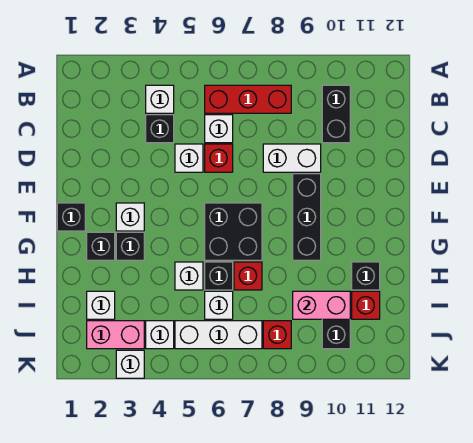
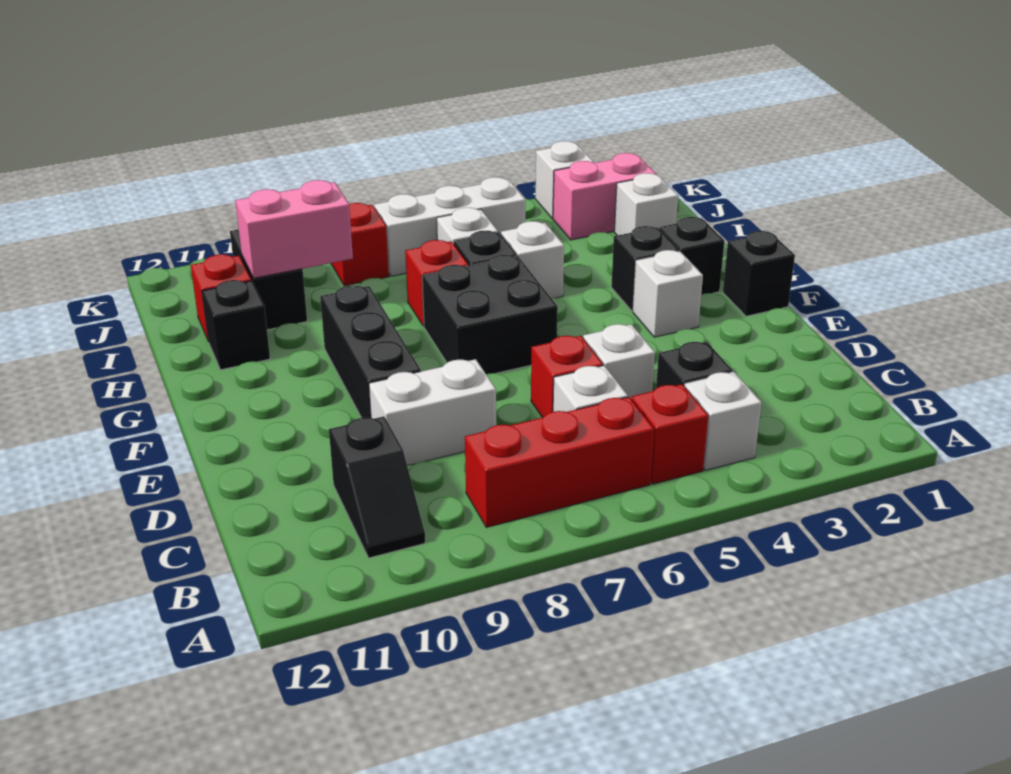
none -> red brick B5 level 1
black brick B10:C10 level 1 -> black slope B10:C10 level 1 top C
white brick J4 level 1 -> none

